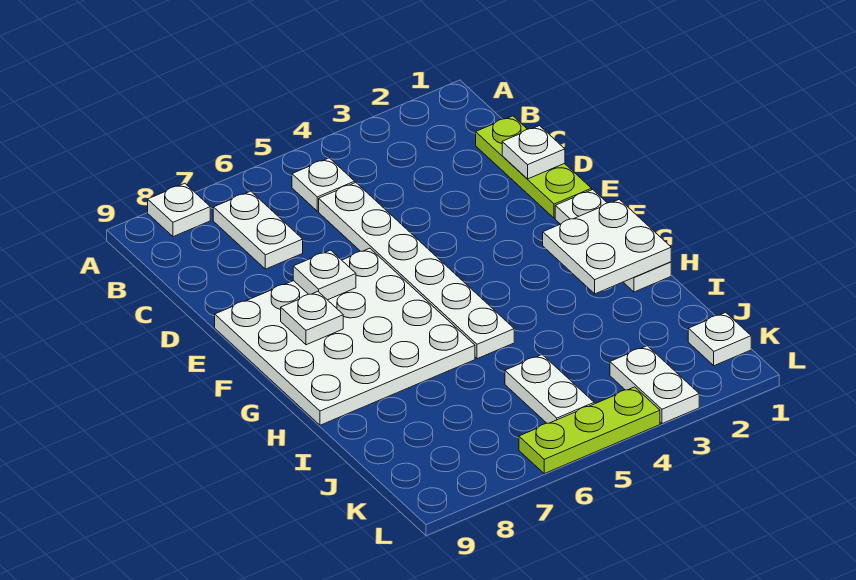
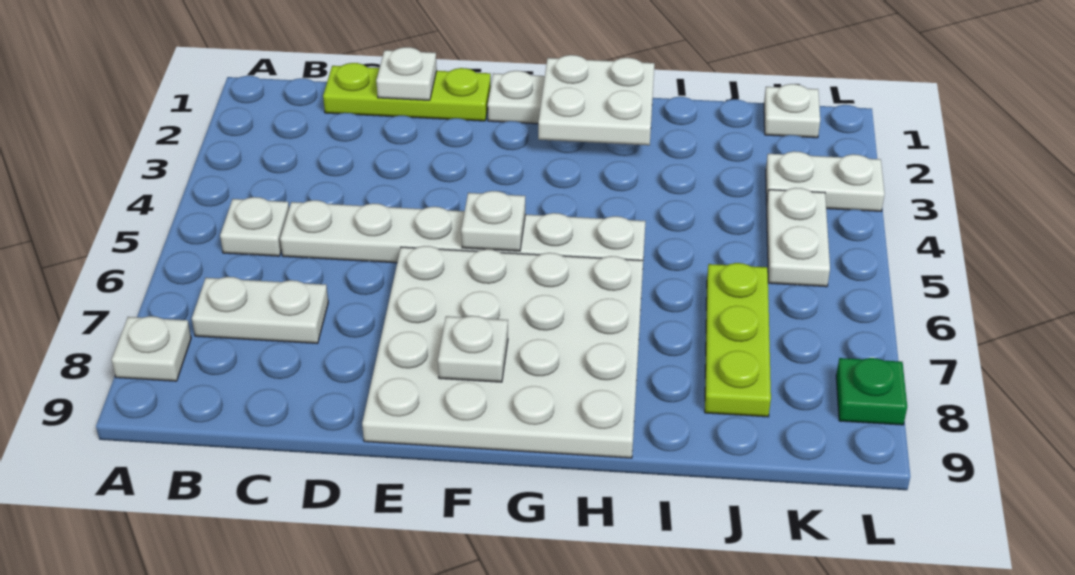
white plate E7 level 2 -> white plate F5 level 2
white plate J5:K5 level 1 -> white plate K4:K5 level 1
lime plate L4:L6 level 1 -> lime plate J6:J8 level 1
none -> green plate L8 level 1

